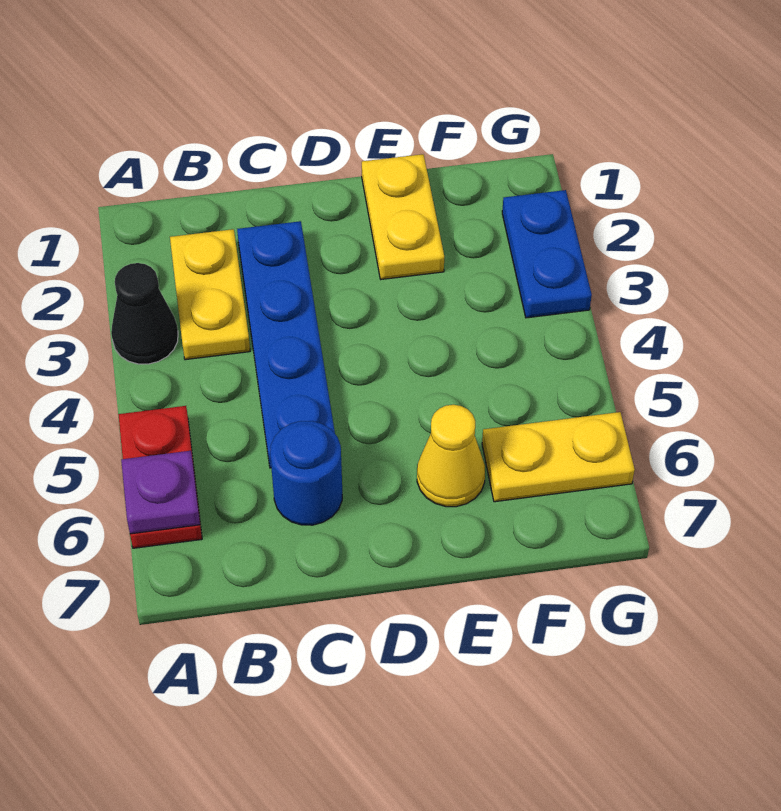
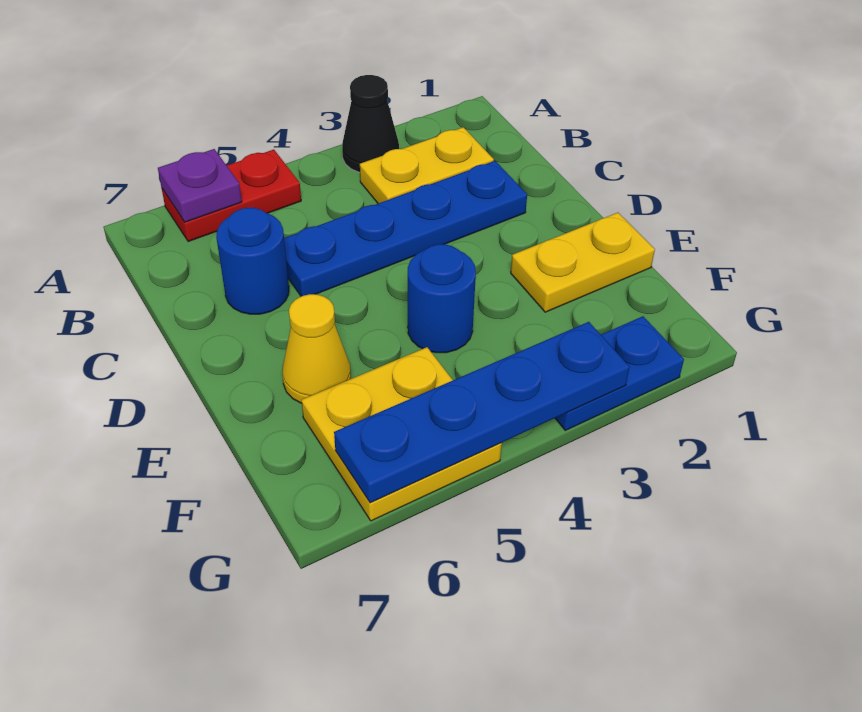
none -> blue round brick E4 level 1
yellow plate F6:G6 level 1 -> yellow plate F5:G6 level 1
none -> blue plate G3:G6 level 2

